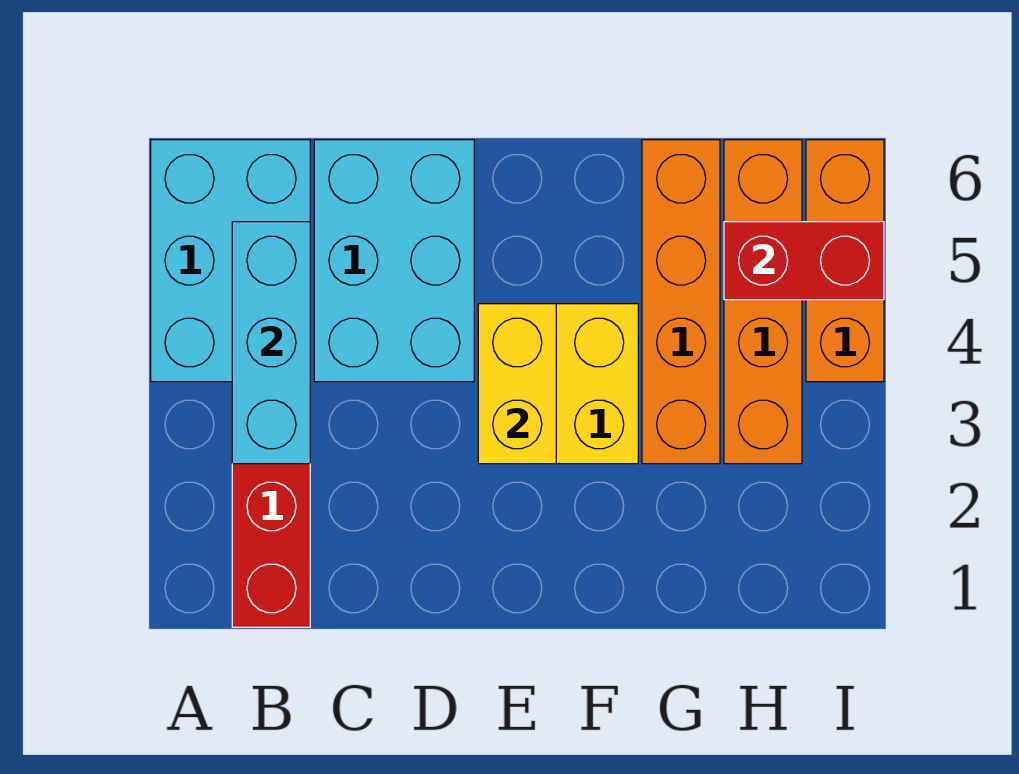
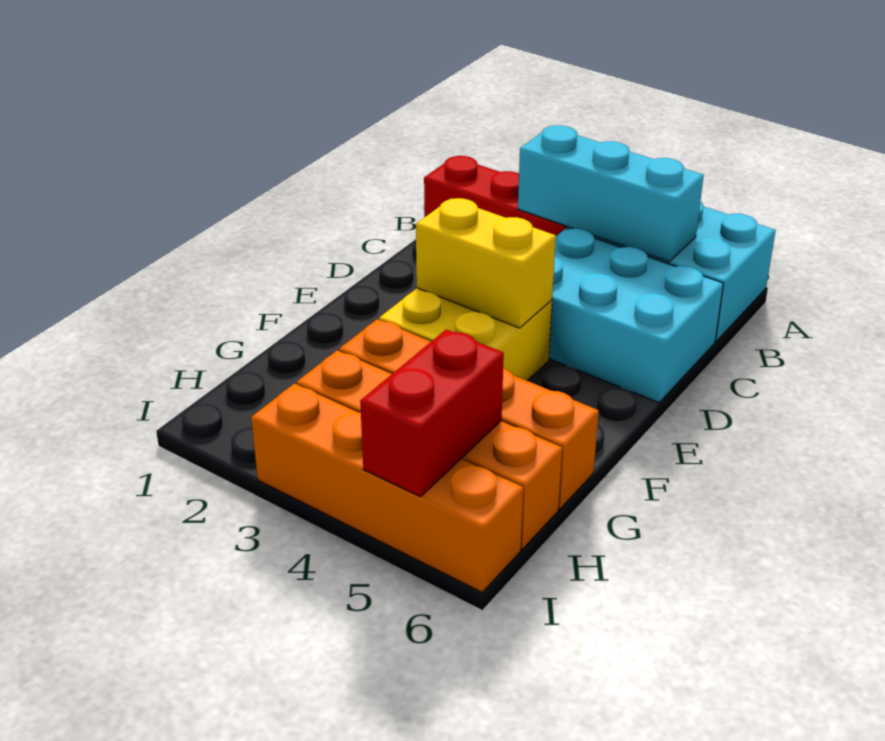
orange brick I4:I6 level 1 -> orange brick I3:I6 level 1

